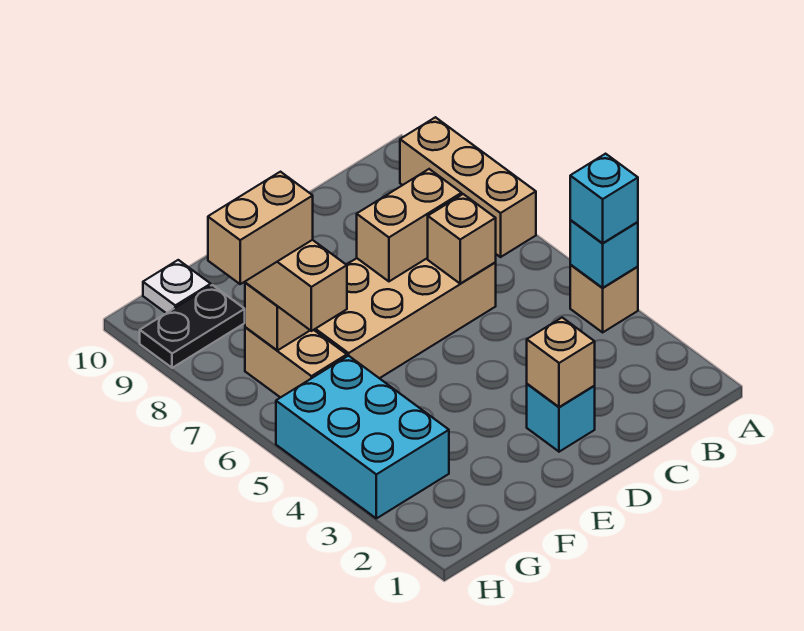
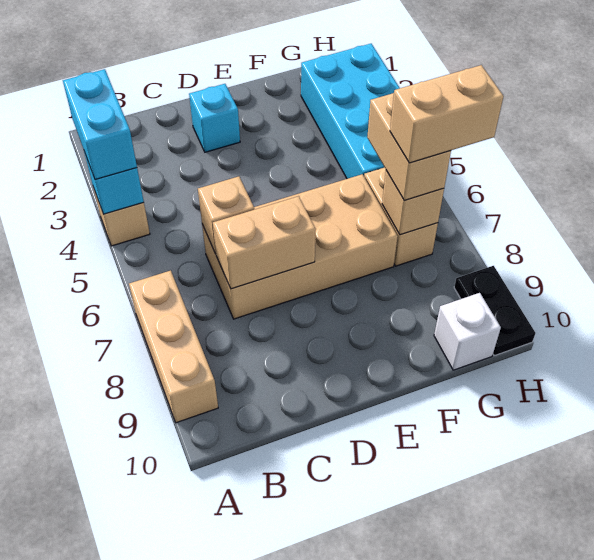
cyan brick A4 level 3 -> cyan brick A3:A4 level 3
tan brick D2 level 2 -> none
cyan brick G3:H5 level 1 -> cyan brick G2:H5 level 1
black plate G9:H9 level 1 -> black plate H9:H10 level 1
white plate G10 level 1 -> white brick G10 level 1

